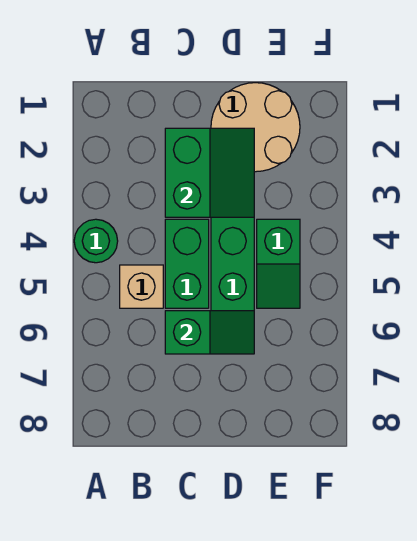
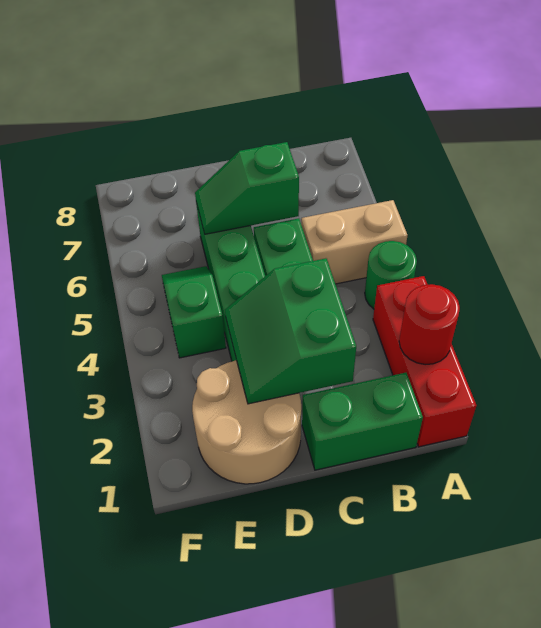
none -> red brick A1:A3 level 1
none -> red round brick A2 level 2
none -> green brick B1:C1 level 1
tan brick B5 level 1 -> tan brick A5:B5 level 1

